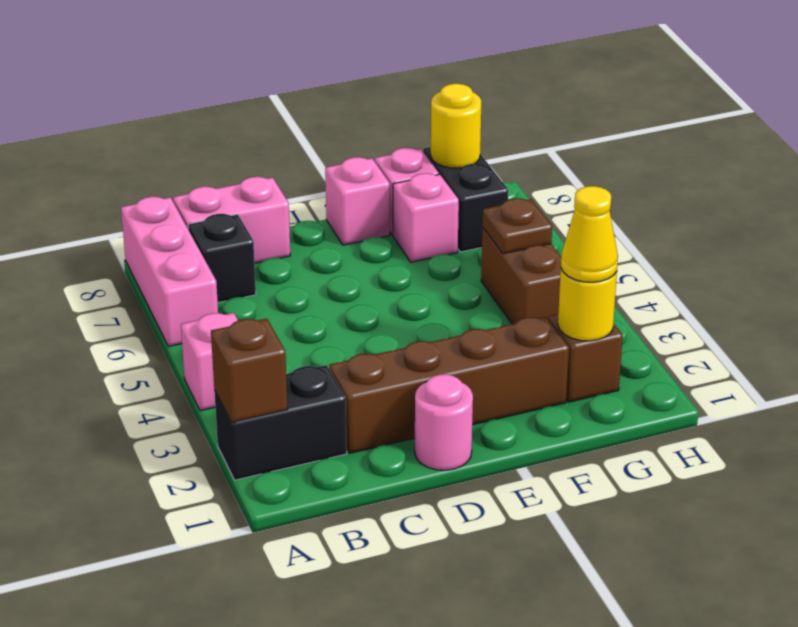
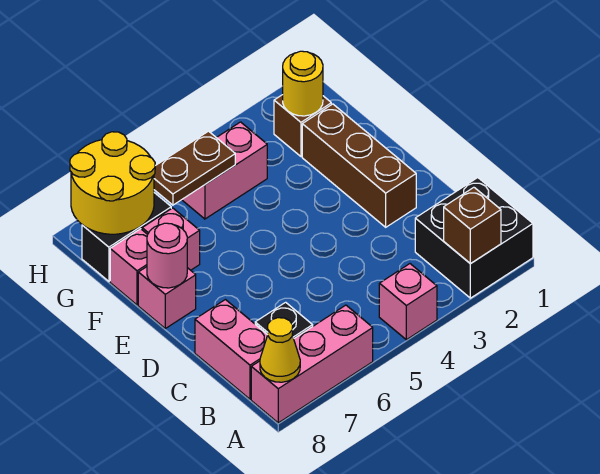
black brick A2:B2 level 1 -> black brick A1:B2 level 1
brown brick C2:F2 level 1 -> brown brick D2:F2 level 1
pink round brick D1 level 1 -> pink round brick E8 level 2
yellow cone G2 level 3 -> yellow cone A8 level 2
brown brick G4:G5 level 1 -> pink brick G4:G5 level 1
brown plate G5 level 2 -> brown plate G5:G6 level 2
yellow round brick G8 level 2 -> yellow round brick G7:H8 level 2

